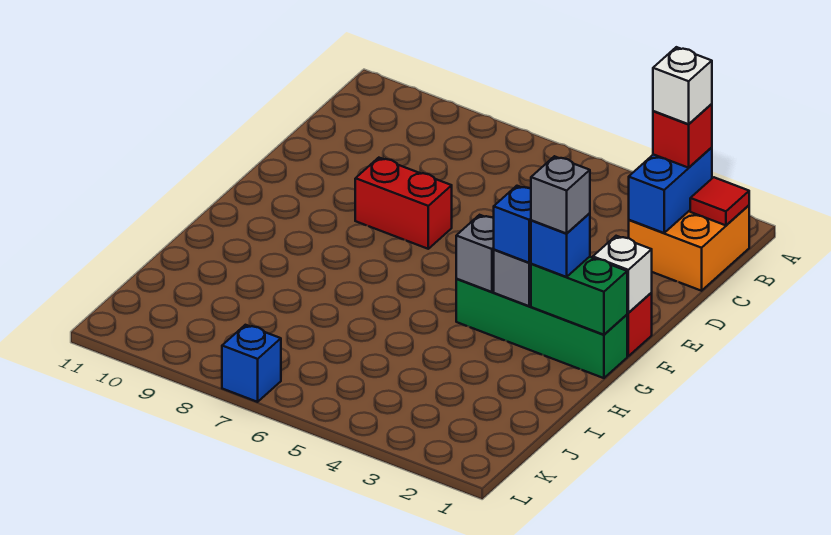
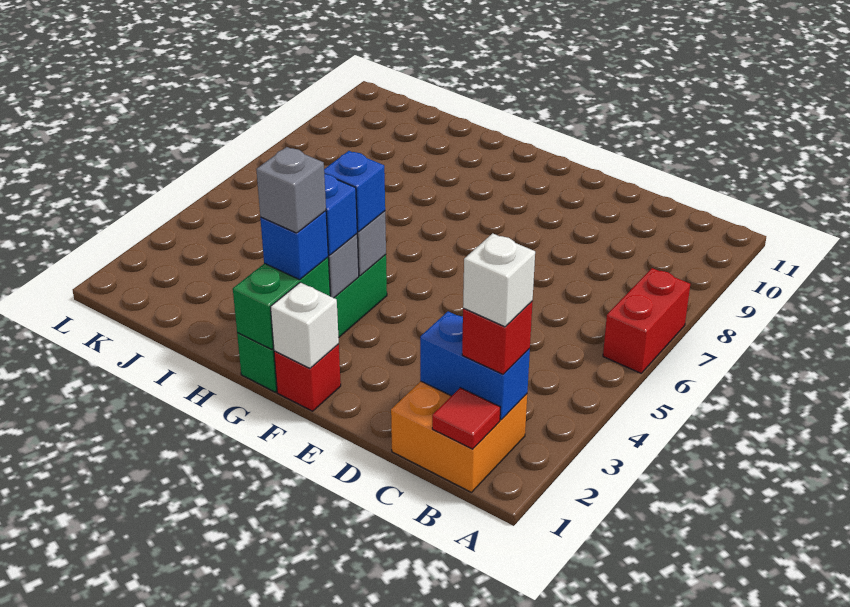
red brick E7:E8 level 1 -> red brick A6:A7 level 1
blue brick L7 level 1 -> blue brick G4 level 3

